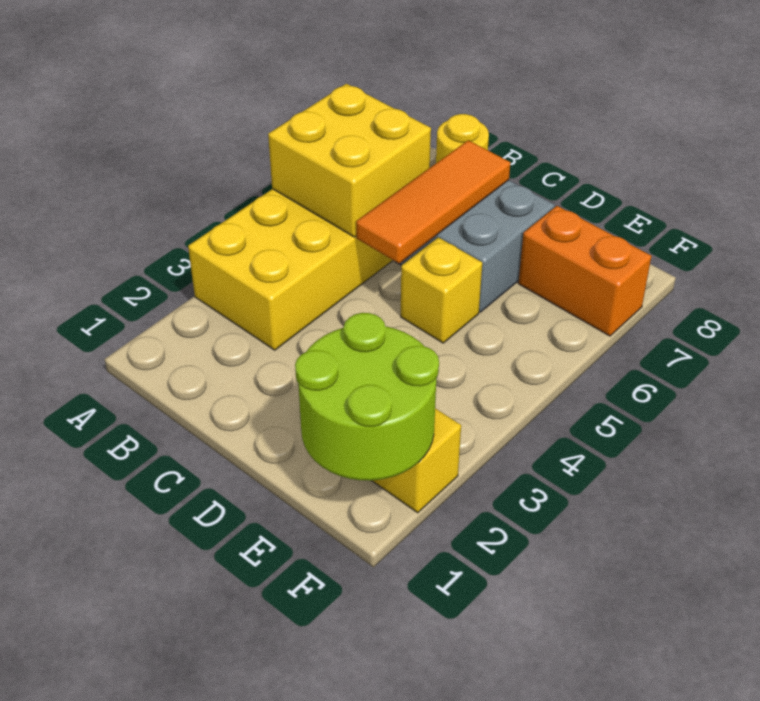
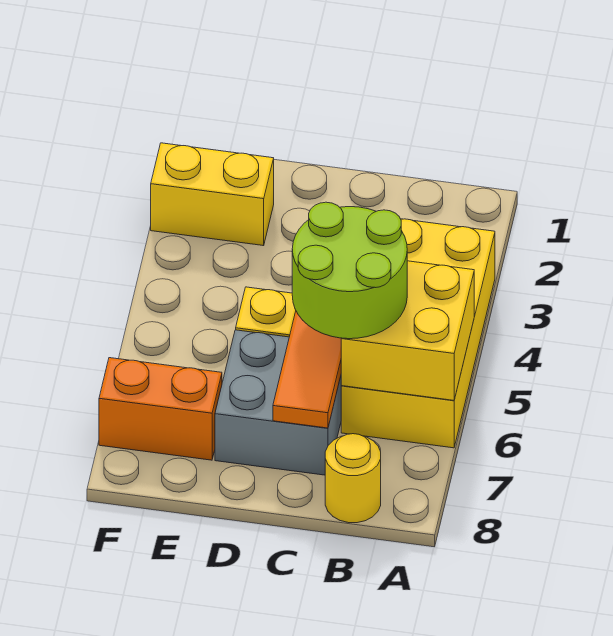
lime round brick E1:F2 level 2 -> lime round brick B5:C6 level 3

